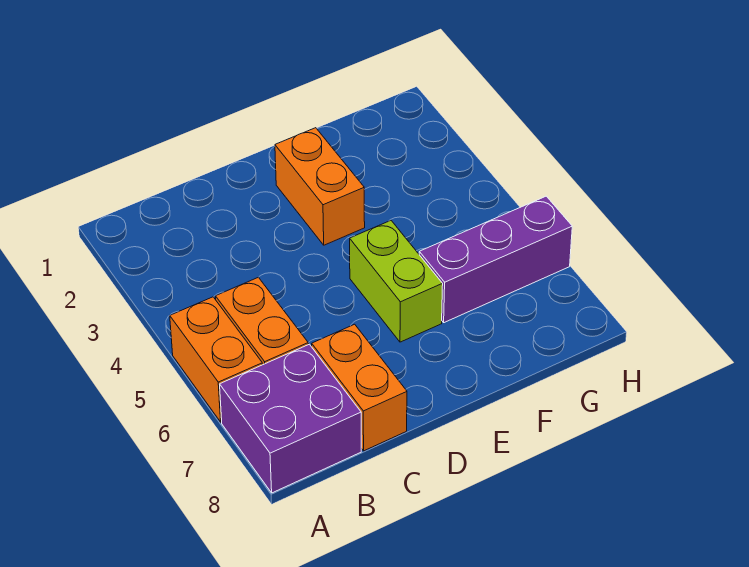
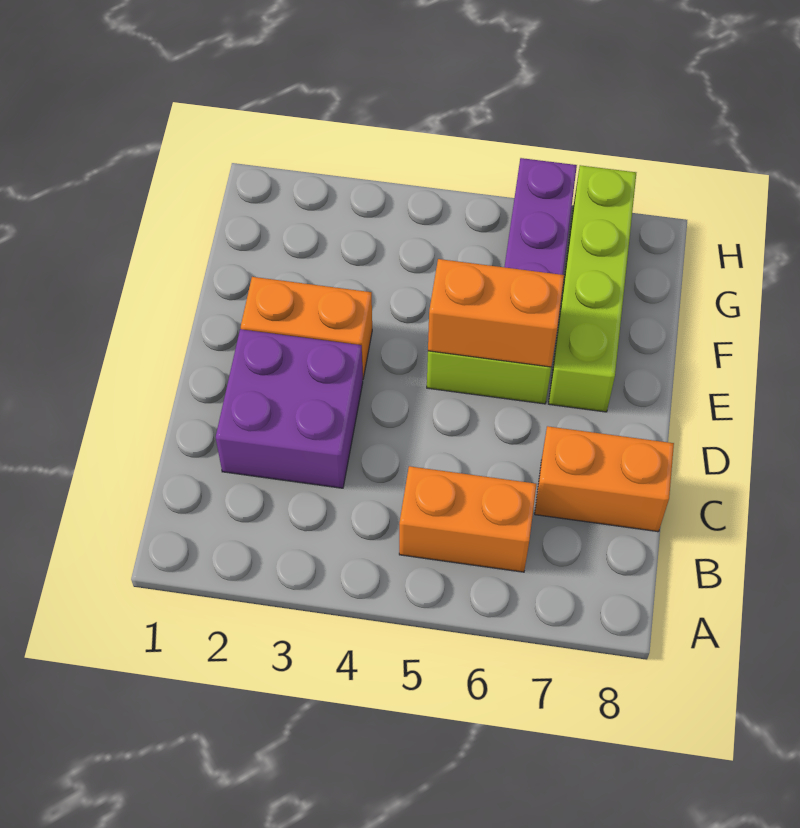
orange brick A5:A6 level 1 -> orange brick E5:E6 level 2
purple brick A7:B8 level 1 -> purple brick C2:D3 level 1
none -> lime brick E7:H7 level 1

